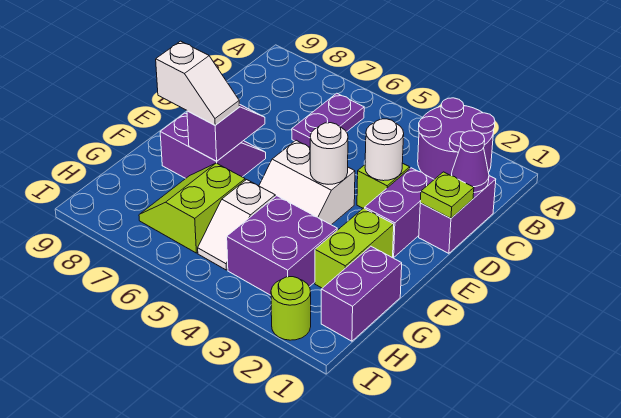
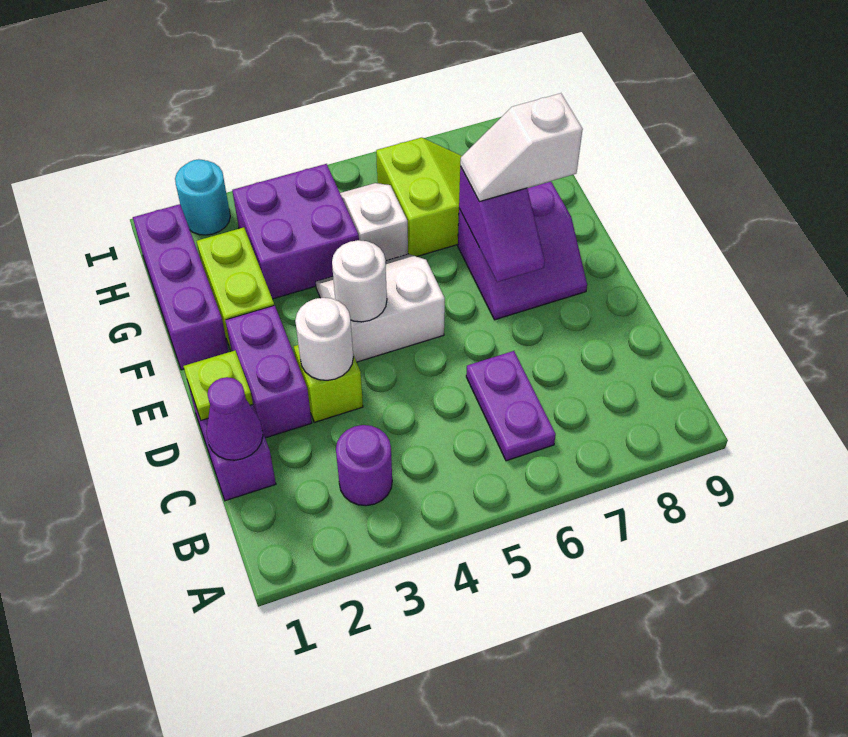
purple round brick A2:B3 level 1 -> purple round brick B3 level 1
purple brick G1:H1 level 1 -> purple brick F1:H1 level 1
lime round brick I2 level 1 -> cyan round brick I2 level 1

